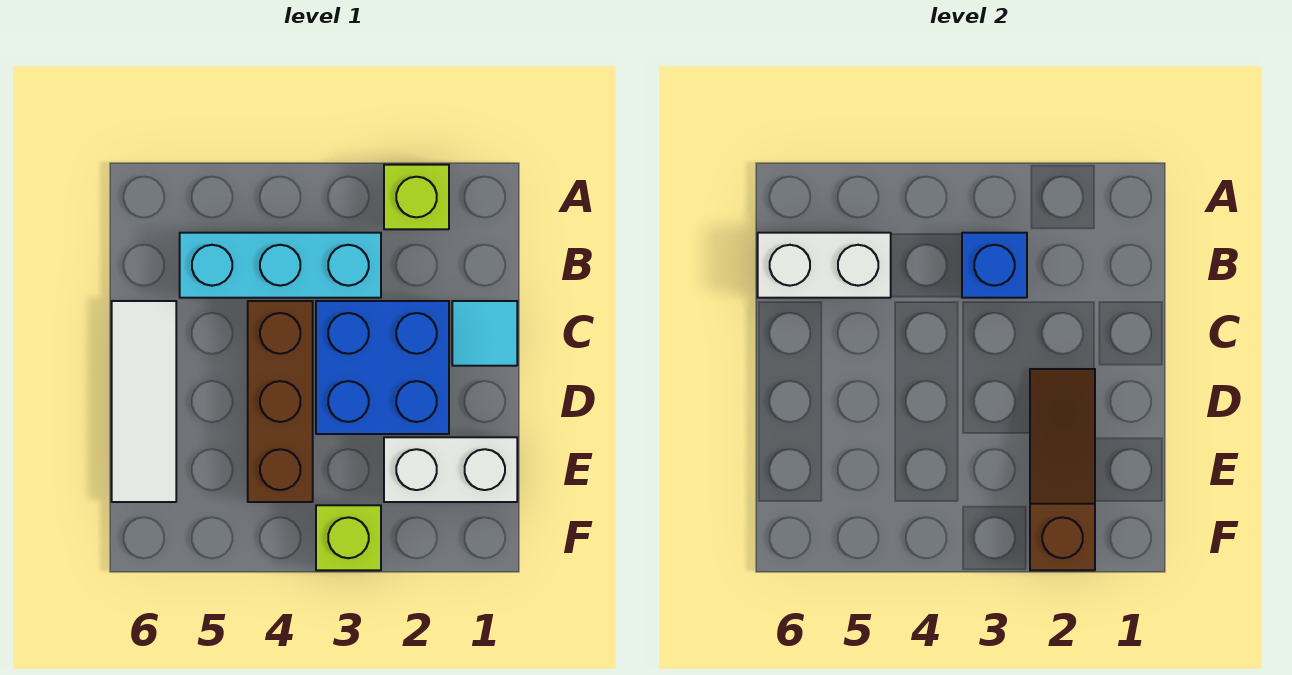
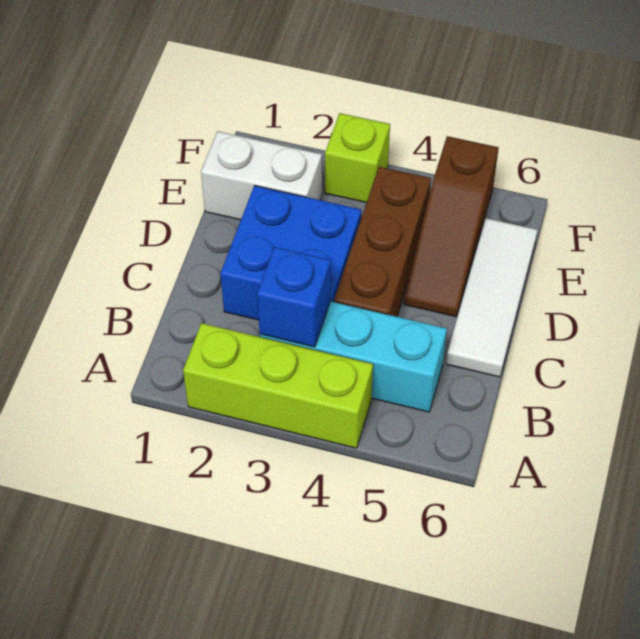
lime brick A2 level 1 -> lime brick A2:A4 level 1
white brick B5:B6 level 2 -> none
cyan tile C1 level 1 -> none
brown slope D2:F2 level 2 top F -> brown slope D5:F5 level 1 top F

